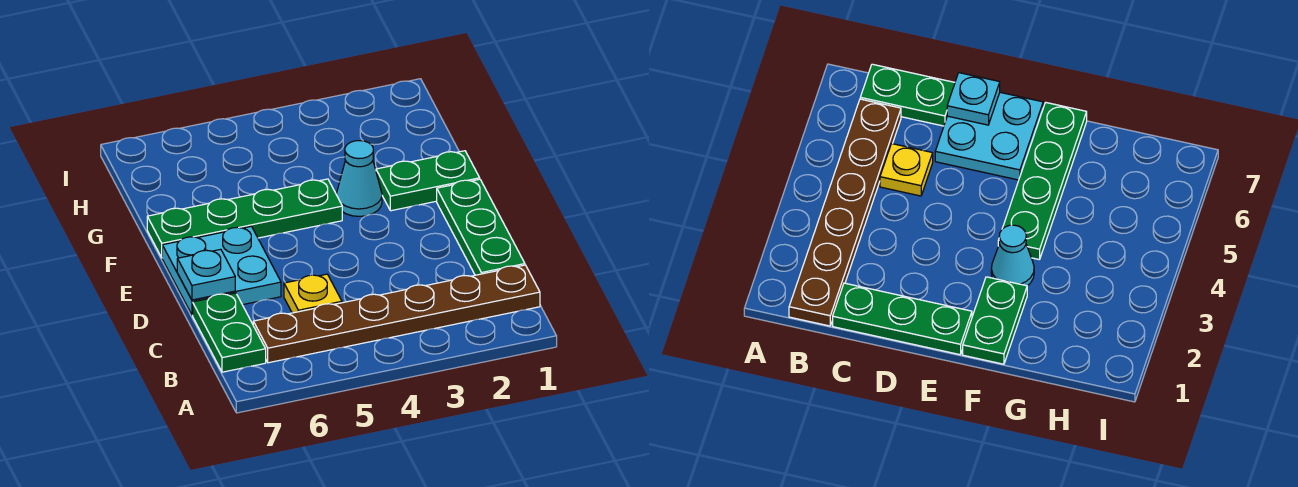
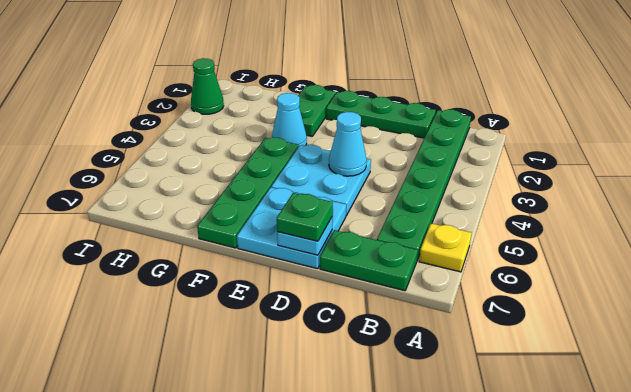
brown plate B1:B6 level 1 -> green plate B1:B6 level 1
yellow plate C5 level 1 -> yellow plate A6 level 1
none -> cyan plate D4:E5 level 1
none -> cyan cone D4 level 2
none -> green plate D7 level 3
none -> green cone I2 level 1

